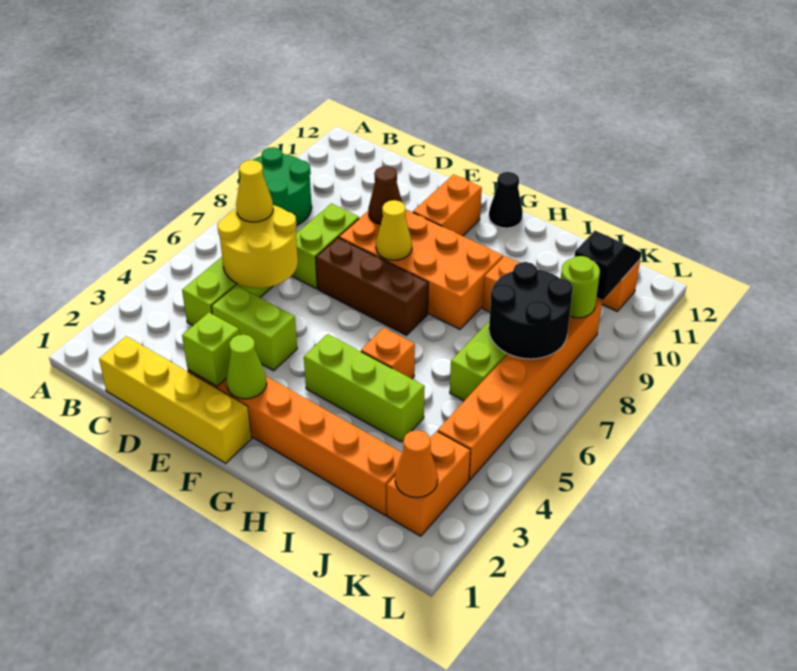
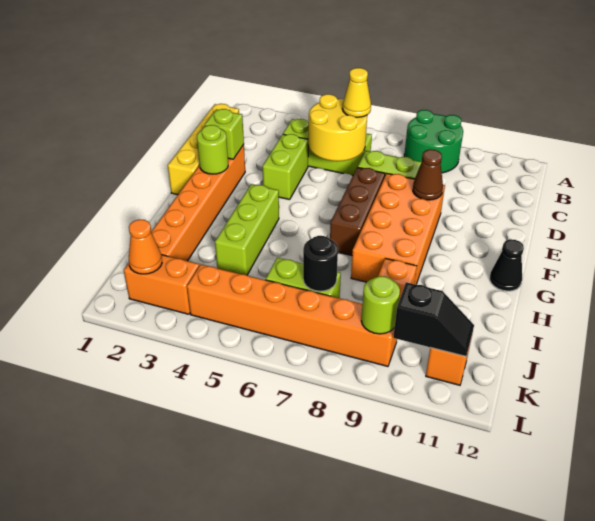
lime cone F2 level 2 -> lime round brick F2 level 2
yellow cone F8 level 2 -> none
orange brick F10:F11 level 1 -> none
orange brick H5 level 1 -> none
black round brick J7:K8 level 2 -> black round brick J7 level 2

